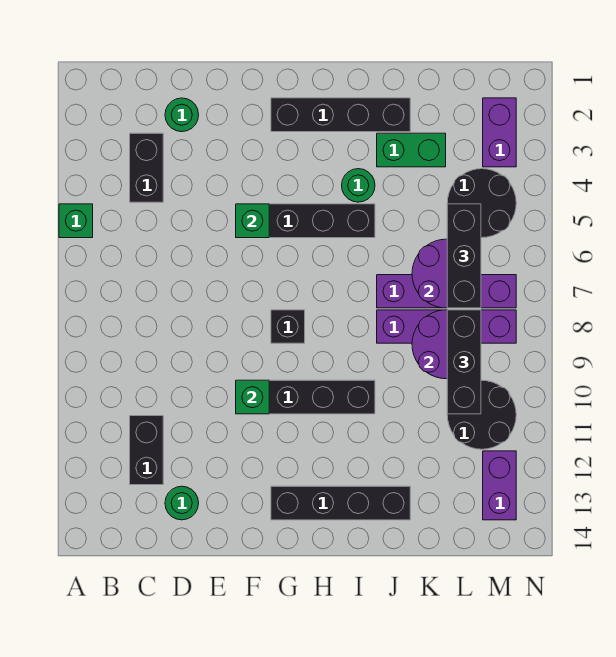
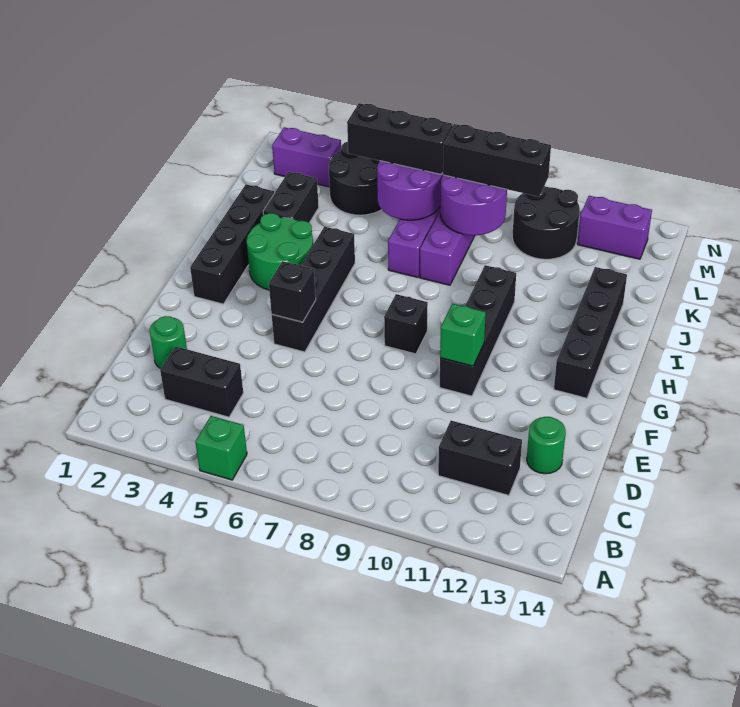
green brick F5 level 2 -> black brick F5 level 2
green round brick I4 level 1 -> green round brick H3:I4 level 1
green brick J3:K3 level 1 -> black brick J3:K3 level 1

